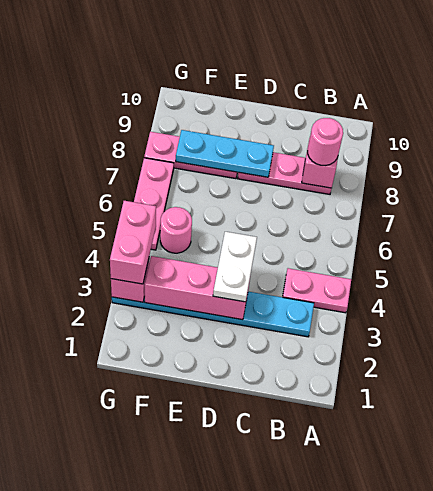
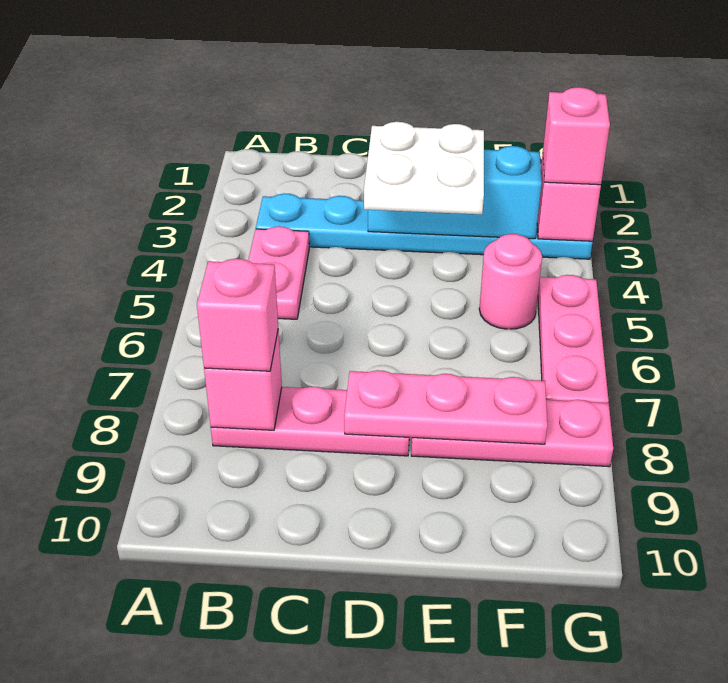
pink plate A4:B4 level 1 -> pink plate B4:B5 level 1
pink round brick B8 level 3 -> pink brick B8 level 3
pink brick D3:F3 level 2 -> cyan brick D3:F3 level 2
white plate D3:D4 level 3 -> white plate D3:E4 level 3
cyan plate D8:F8 level 2 -> pink plate D8:F8 level 2
pink brick G3:G4 level 3 -> pink brick G3 level 3

